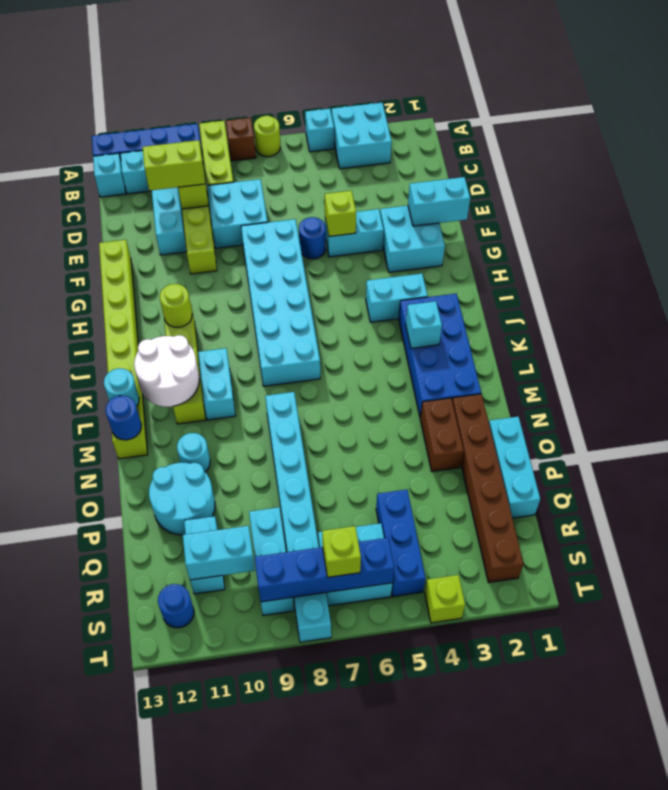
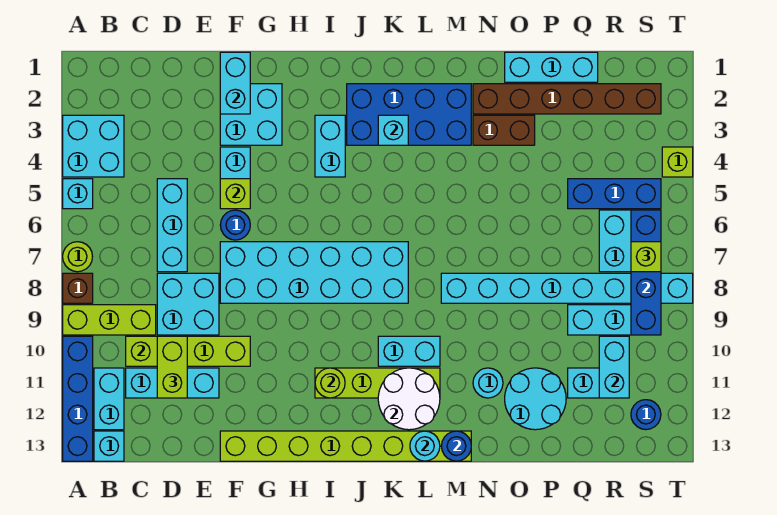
none -> cyan brick D5:D7 level 1

